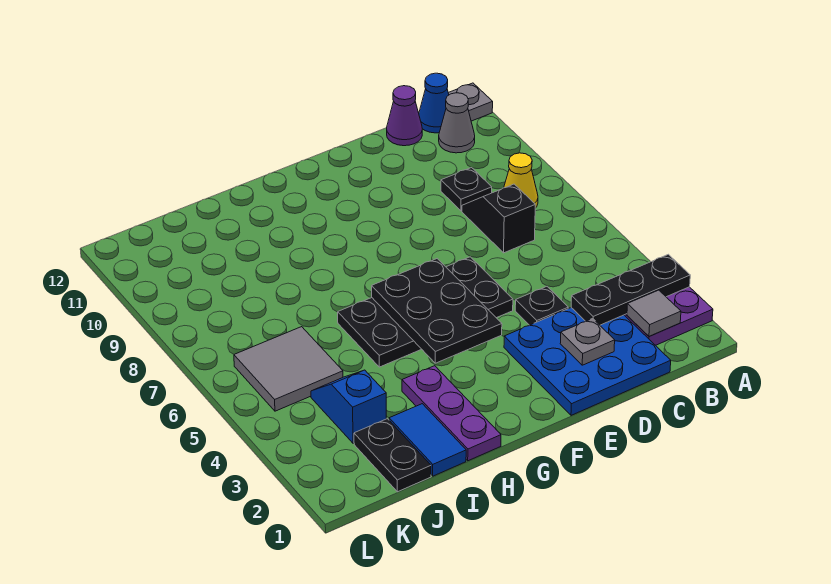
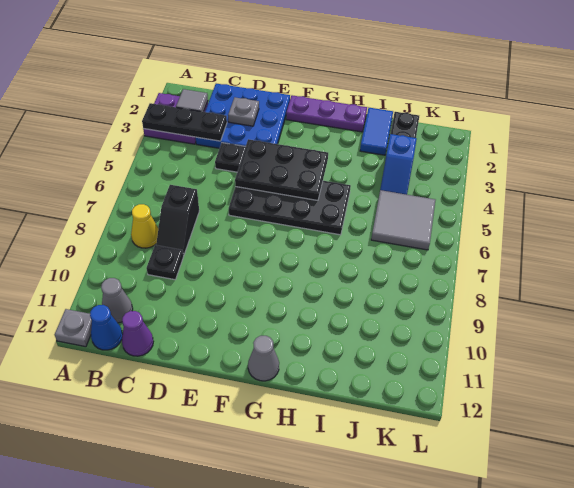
black plate F4:G6 level 2 -> black plate E4:G5 level 2
none -> grey cone G12 level 1
purple plate H1:H3 level 1 -> purple plate F1:H1 level 1

